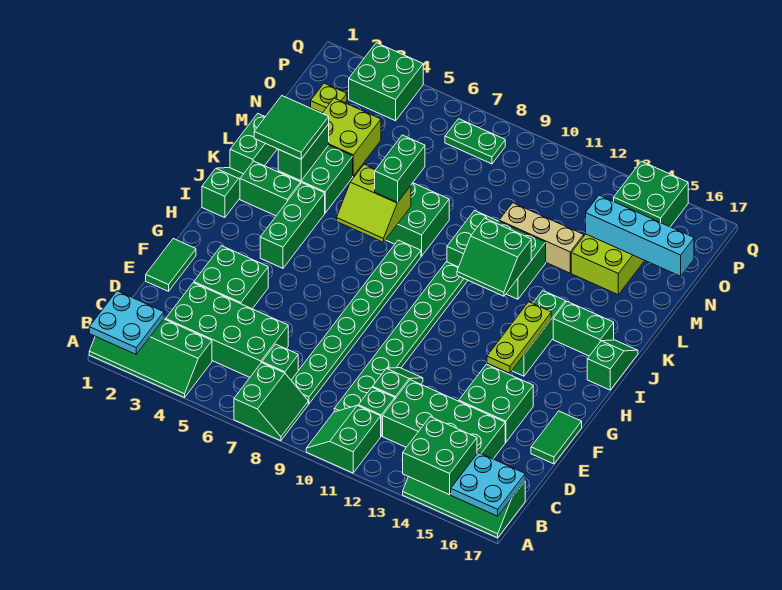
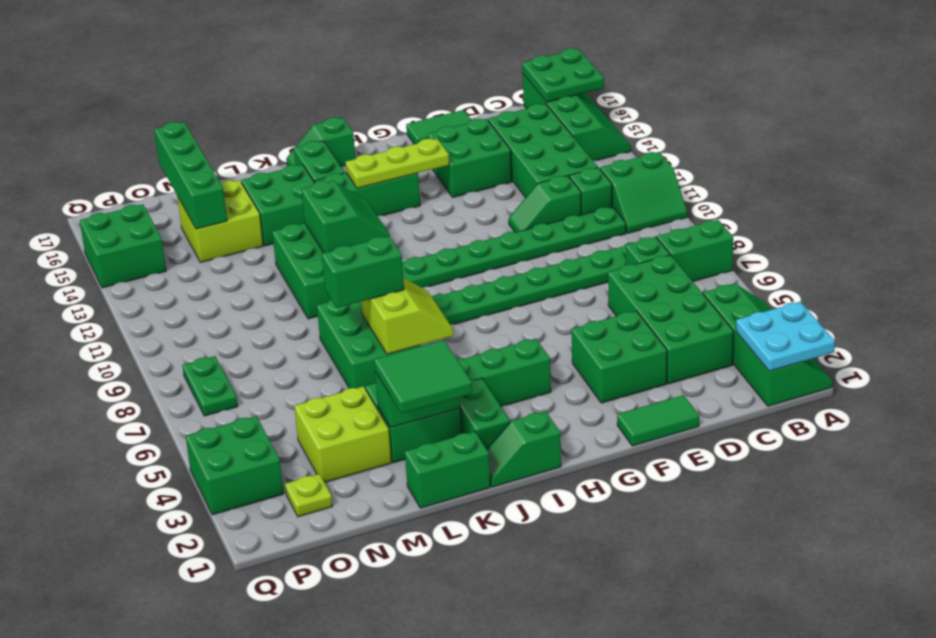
green brick A14:B15 level 2 -> green brick K14:L15 level 1
cyan plate A16:B17 level 2 -> green plate A16:B17 level 2
tan brick M11:M13 level 1 -> none
cyan brick N14:N17 level 2 -> green brick N14:N17 level 2

